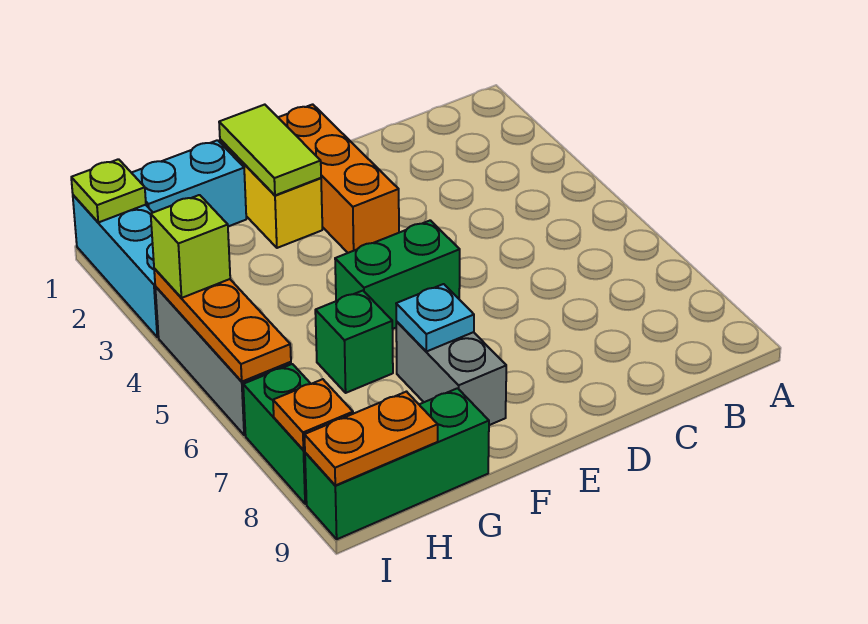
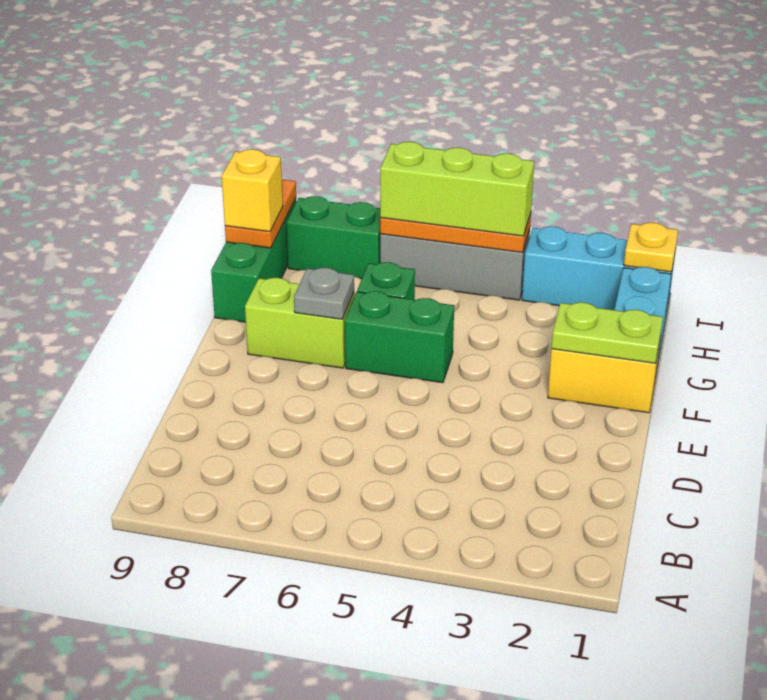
orange brick E1:E3 level 1 -> none
green brick E5:F5 level 1 -> green brick F5:F6 level 1
lime tile F1:F2 level 2 -> lime plate F1:F2 level 2
grey brick F7:F8 level 1 -> lime brick F7:F8 level 1
cyan plate F7 level 2 -> grey plate F7 level 2
none -> yellow brick H9 level 3
lime plate I1 level 2 -> yellow plate I1 level 2
lime brick I4 level 3 -> lime brick I4:I6 level 3
orange plate I8 level 2 -> none

